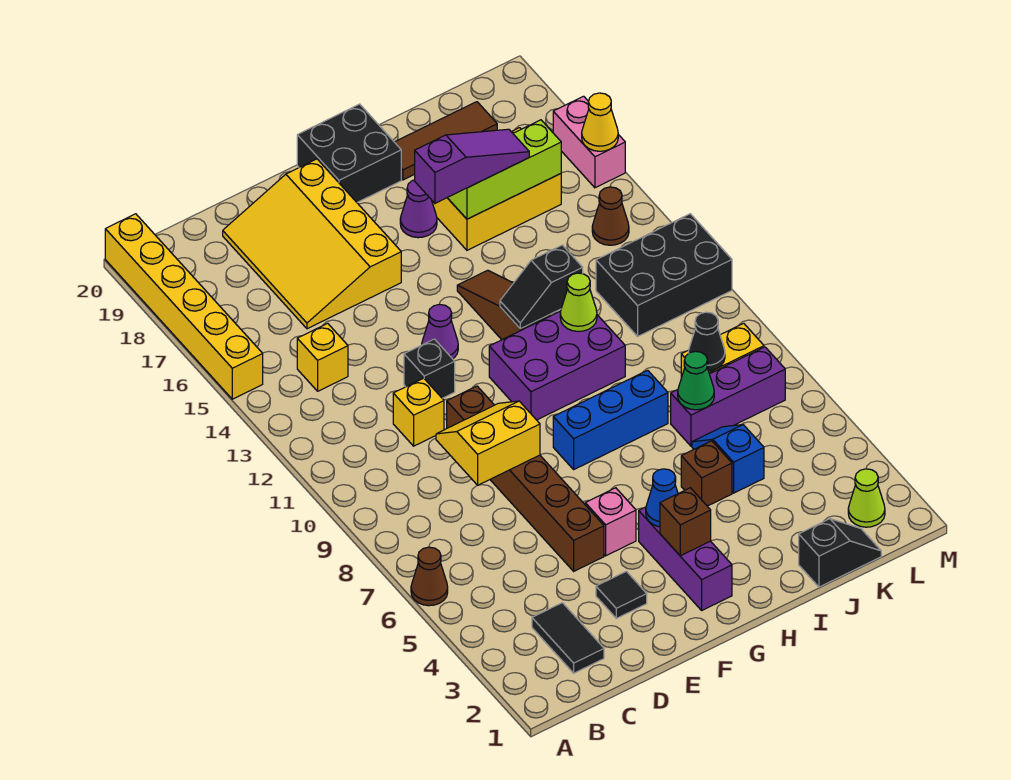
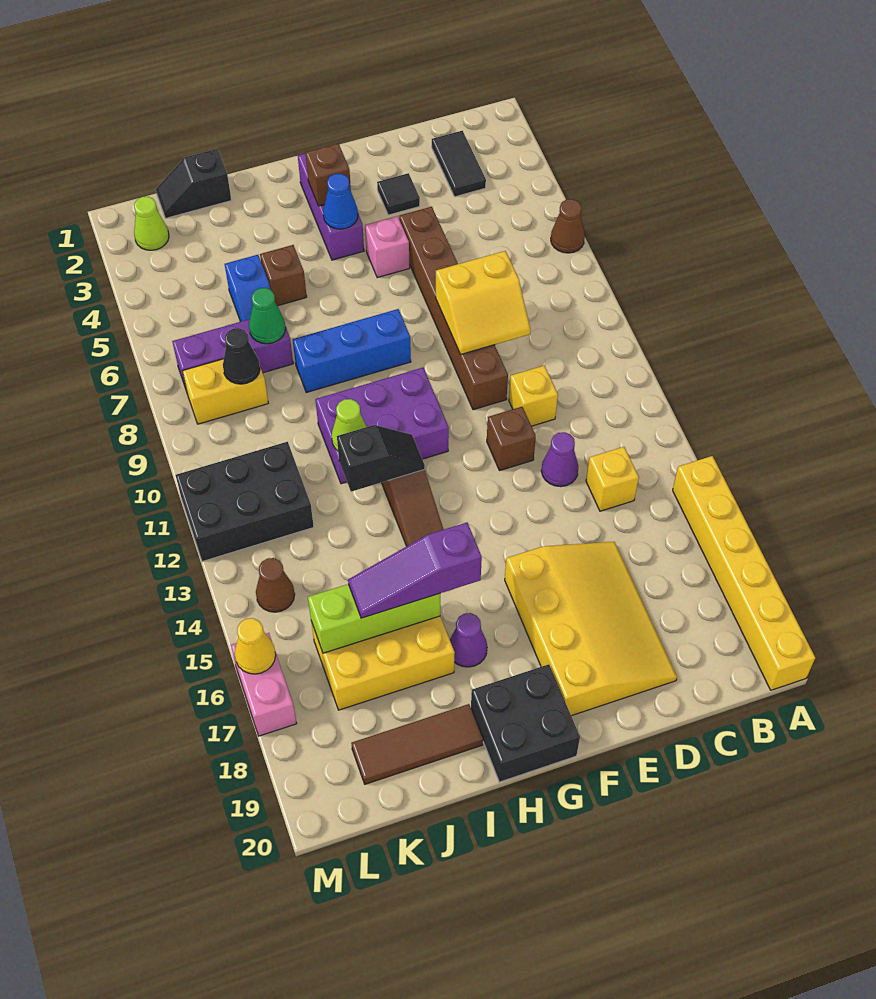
black brick E12 level 1 -> brown brick E12 level 1
purple cone F13 level 1 -> purple cone D13 level 1

